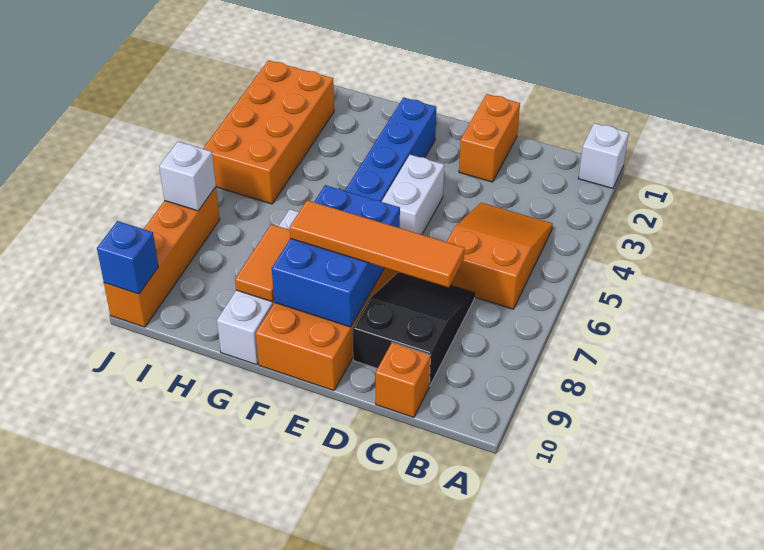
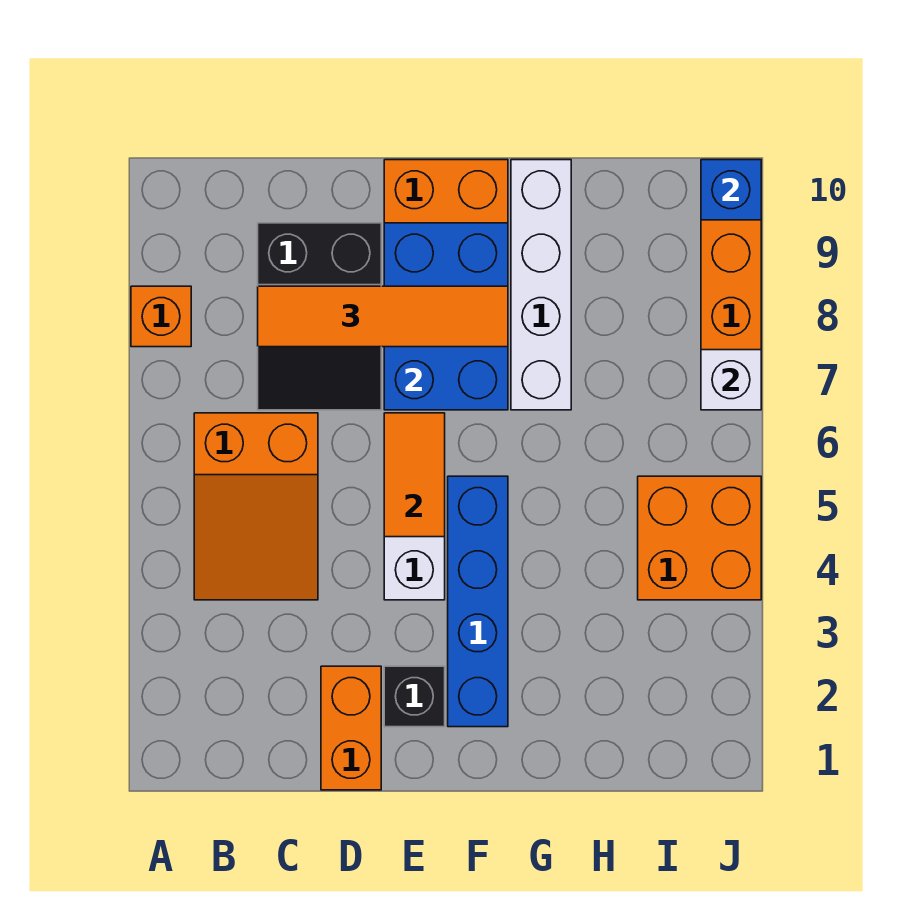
white brick A1 level 1 -> none
orange brick C10 level 1 -> orange brick A8 level 1
none -> black brick E2 level 1
orange tile G8:G9 level 2 -> orange tile E5:E6 level 2
orange brick I2:J5 level 1 -> orange brick I4:J5 level 1

